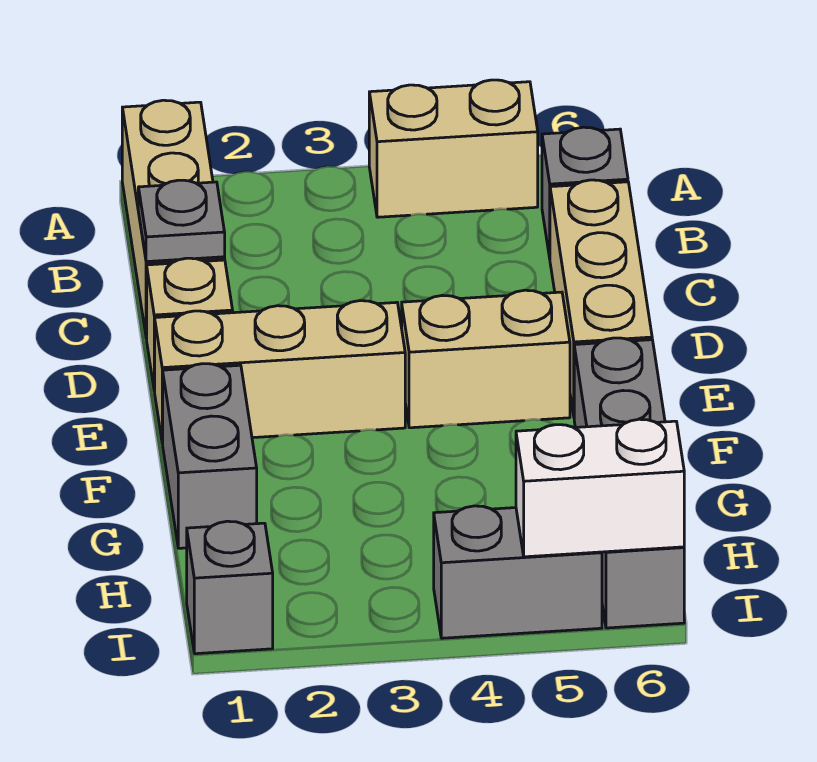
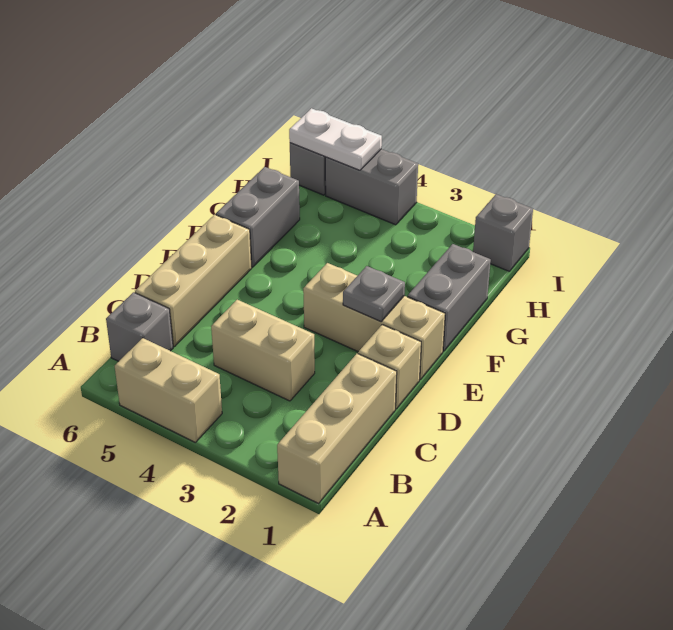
grey plate C1 level 2 -> grey plate E2 level 2
tan brick E4:E5 level 1 -> tan brick C3:C4 level 1
white brick I5:I6 level 2 -> white plate I5:I6 level 2

